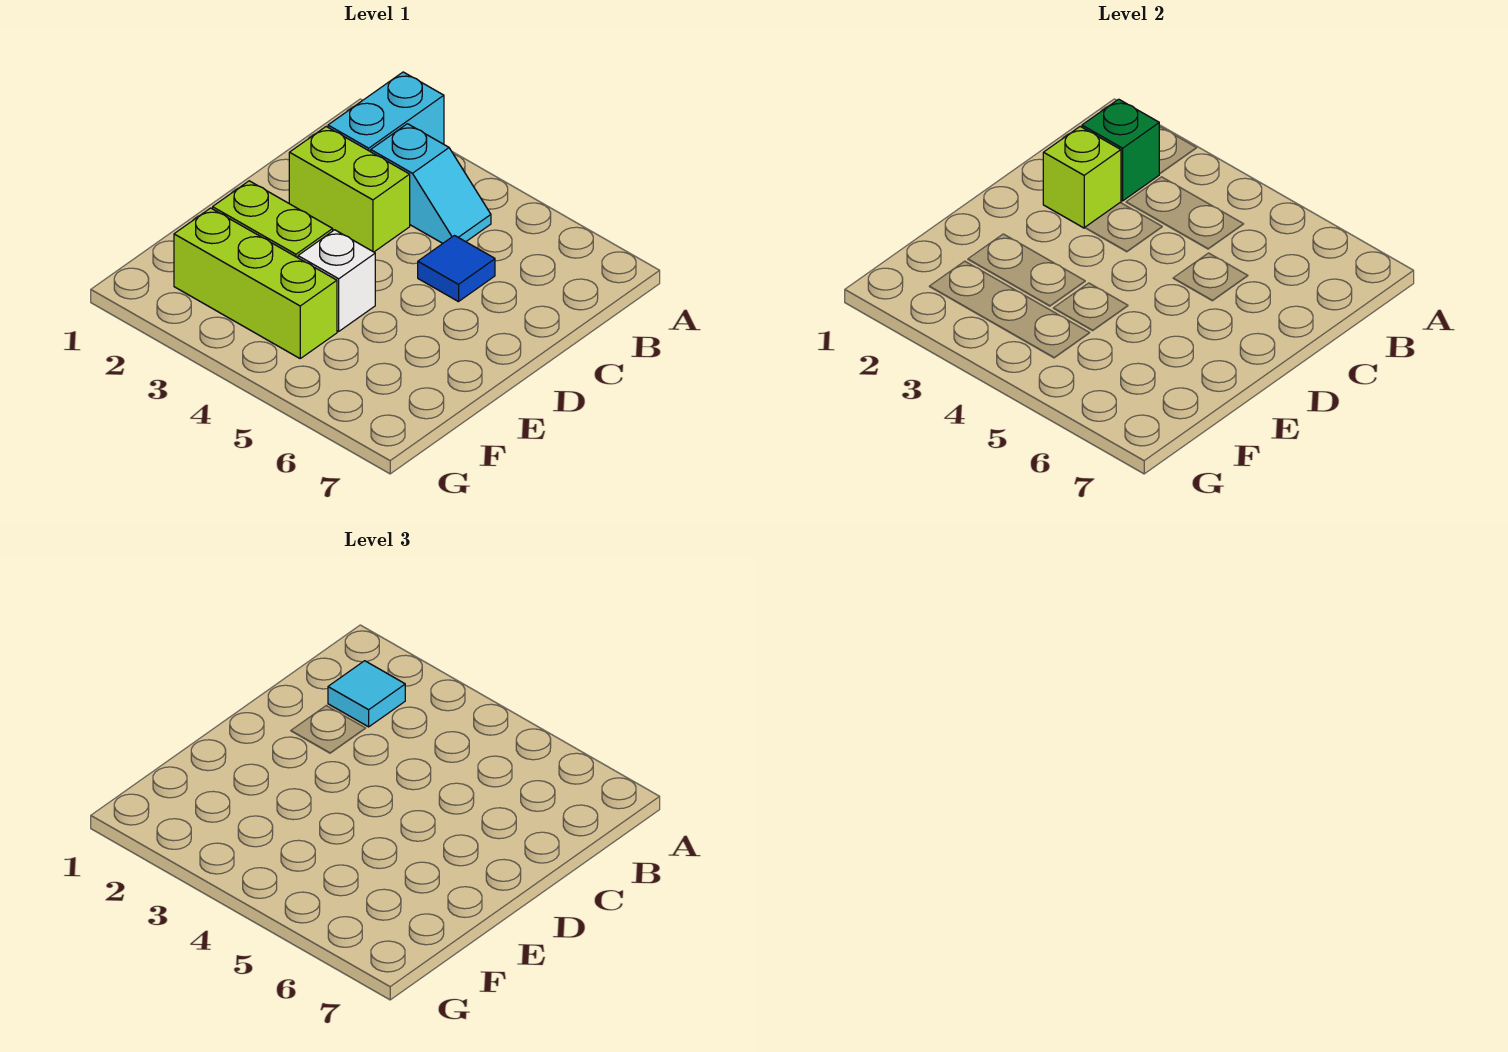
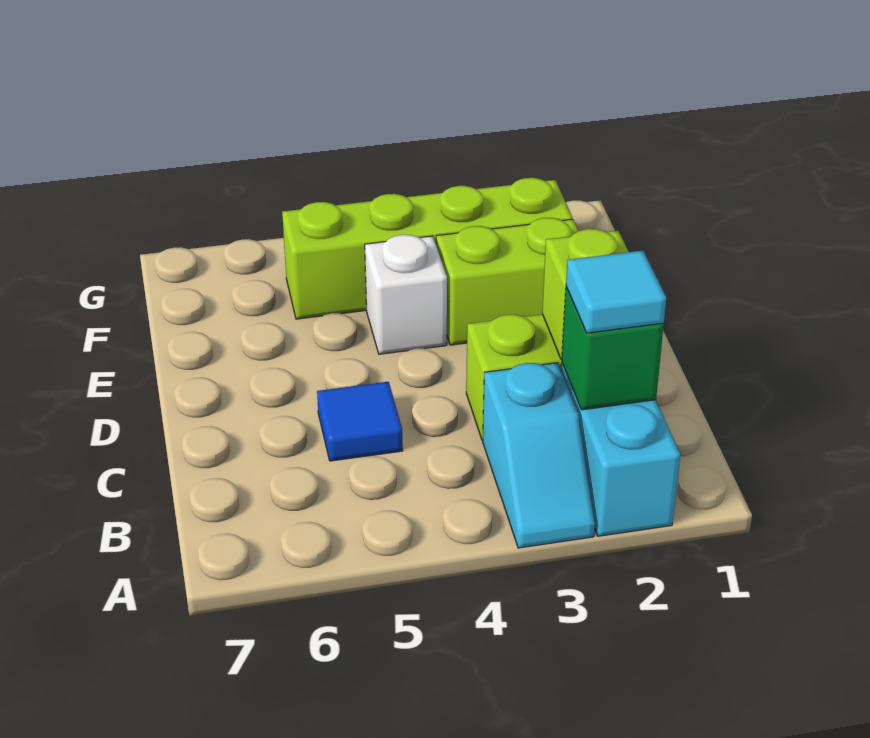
cyan slope B3:B4 level 1 top 3 -> cyan slope A3:B3 level 1 top B
lime brick F2:F4 level 1 -> lime brick F2:F5 level 1

